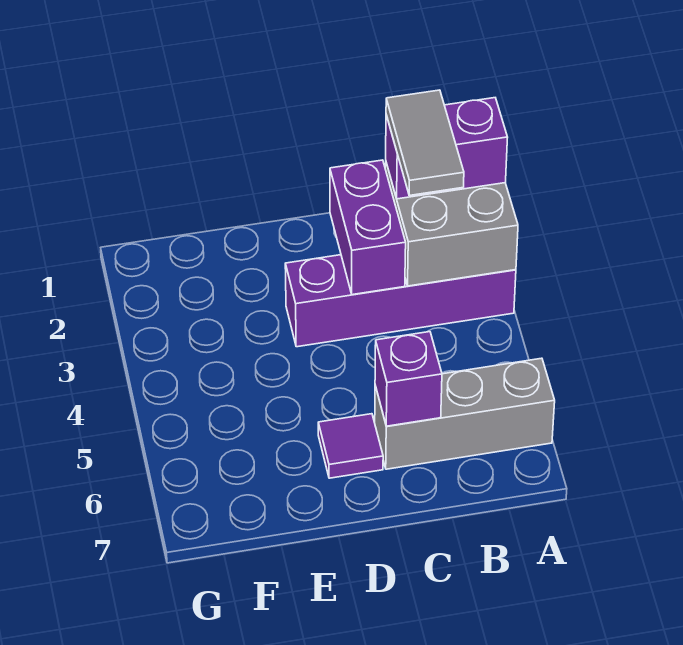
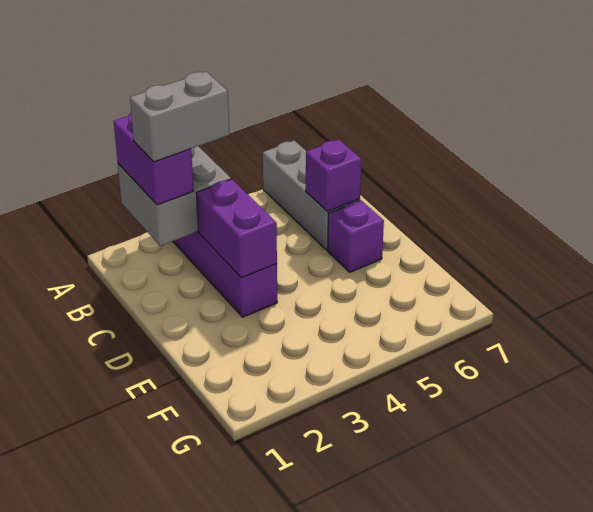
grey tile B2:B3 level 4 -> grey brick B2:B3 level 4
purple brick C2:C3 level 2 -> purple brick C3:D3 level 2
purple tile D6 level 1 -> purple brick D6 level 1

